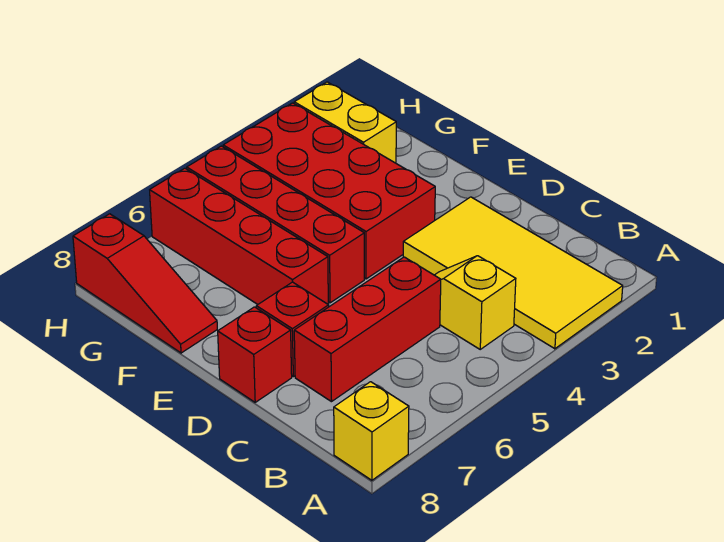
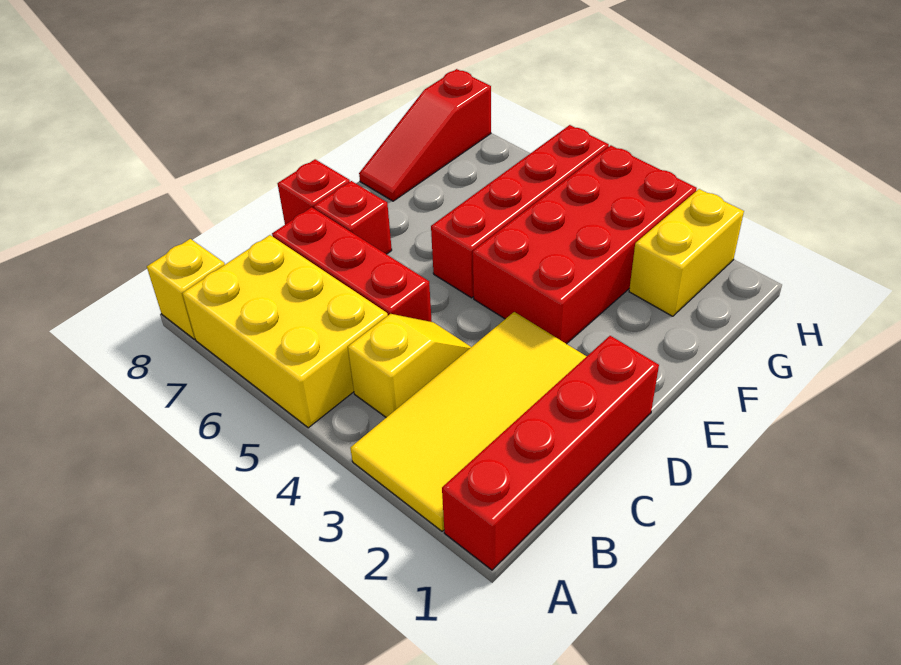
none -> yellow brick A5:B7 level 1
red brick E6:H6 level 1 -> red brick A1:D1 level 1

